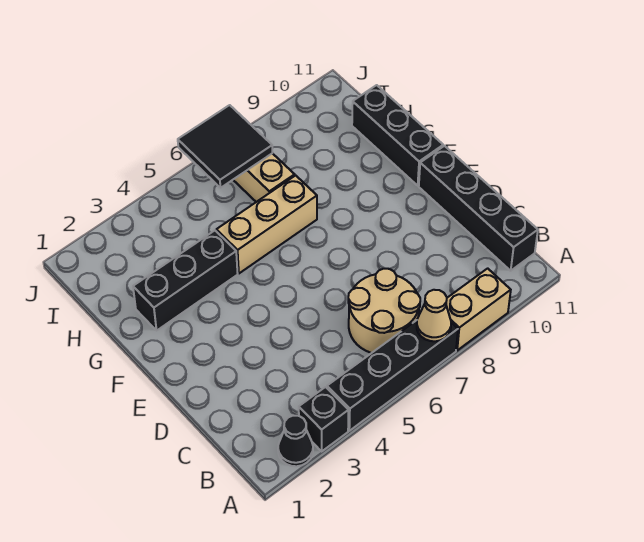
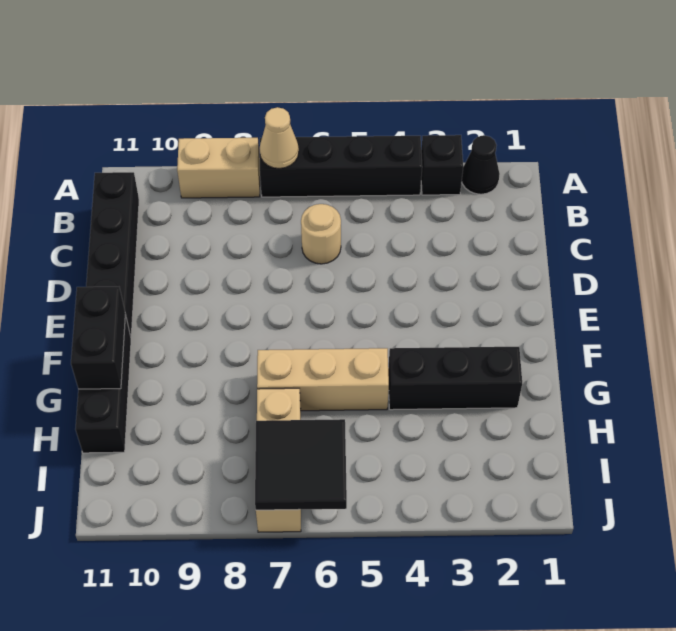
tan round brick B6:C7 level 1 -> tan round brick C6 level 1
none -> black brick F11:G11 level 2

